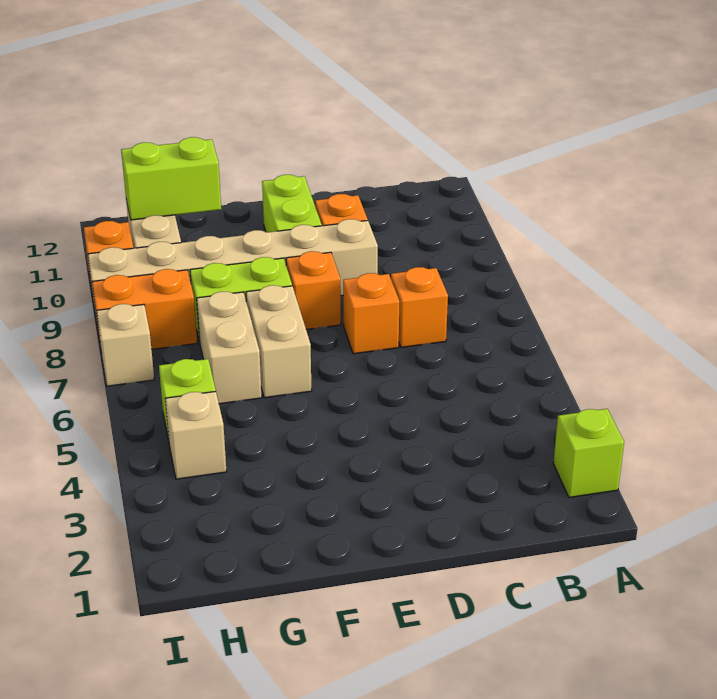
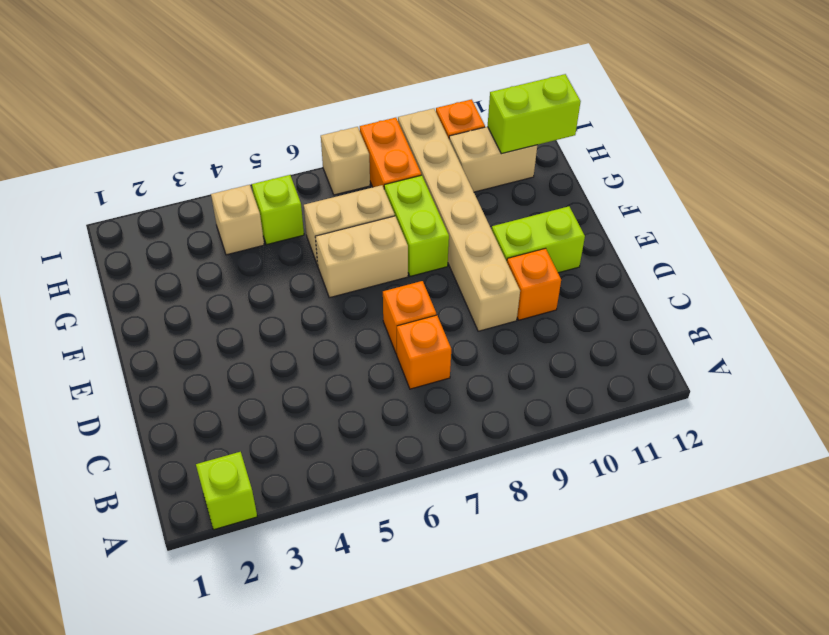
orange brick E8 level 1 -> none
lime brick G11:H11 level 2 -> lime brick H11:H12 level 2

